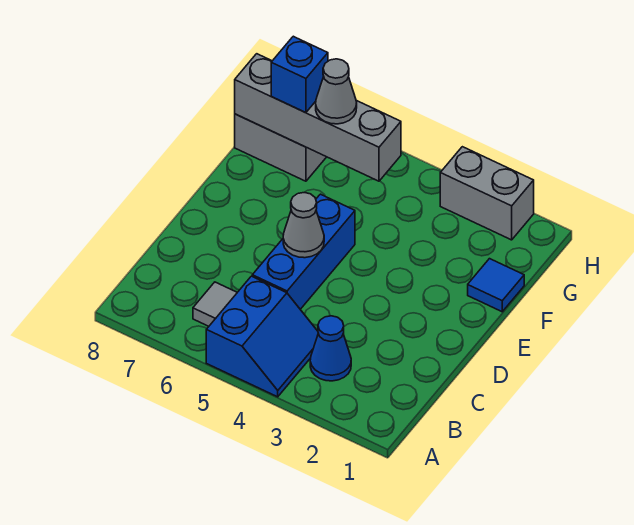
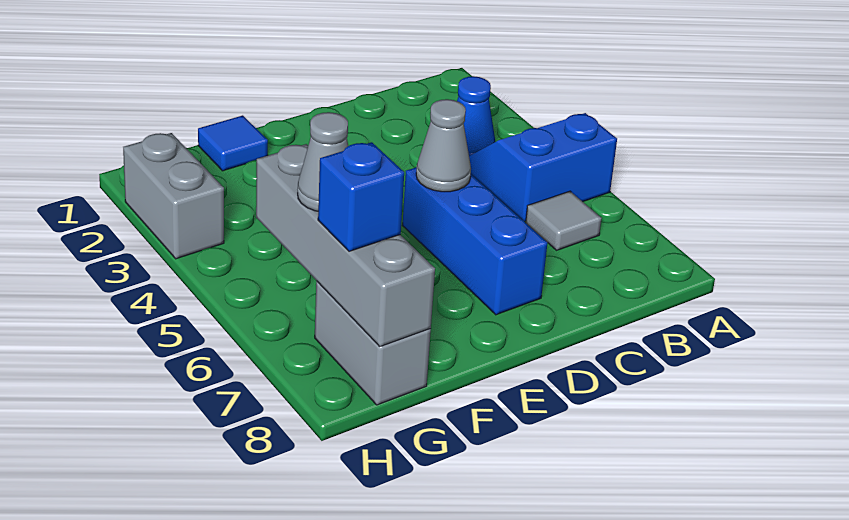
blue brick C5:E5 level 1 -> blue brick D5:D7 level 1

